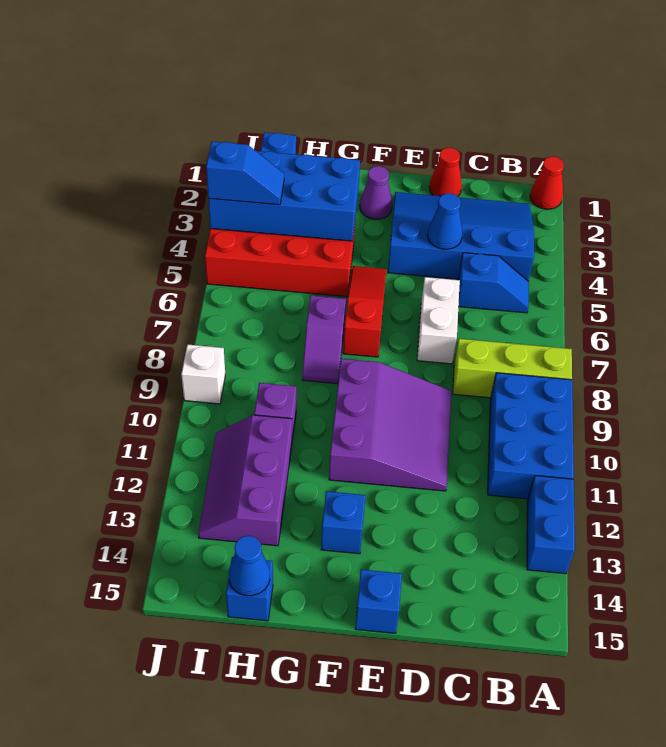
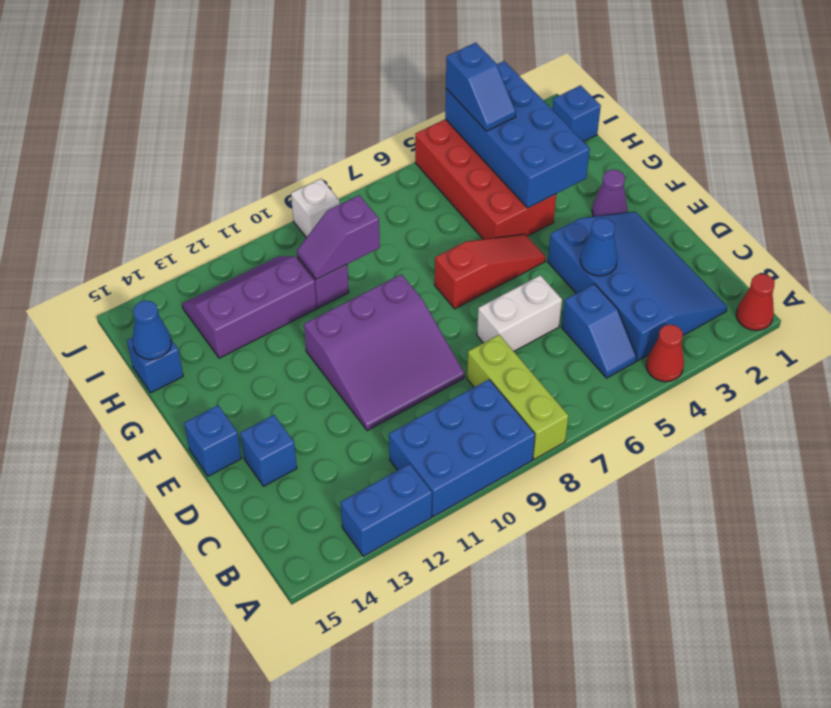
red cone D1 level 1 -> red cone A4 level 1
blue brick F13 level 1 -> blue brick D14 level 1
purple slope G7:G8 level 1 top 7 -> purple slope H9:H10 level 2 top 9

